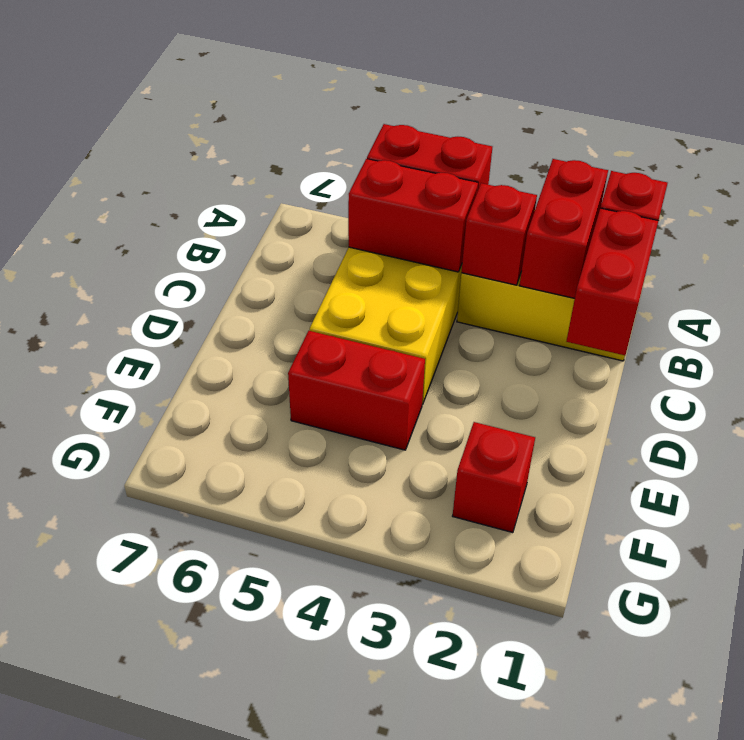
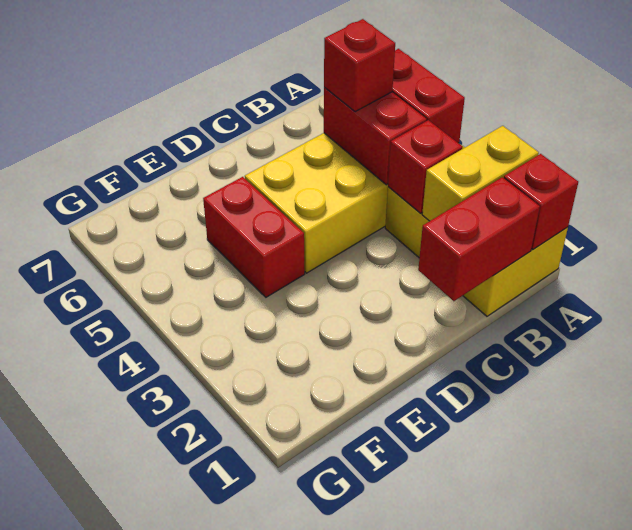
red brick A2:B2 level 2 -> yellow brick A2:B2 level 2
red brick F2 level 1 -> red brick B5 level 3

